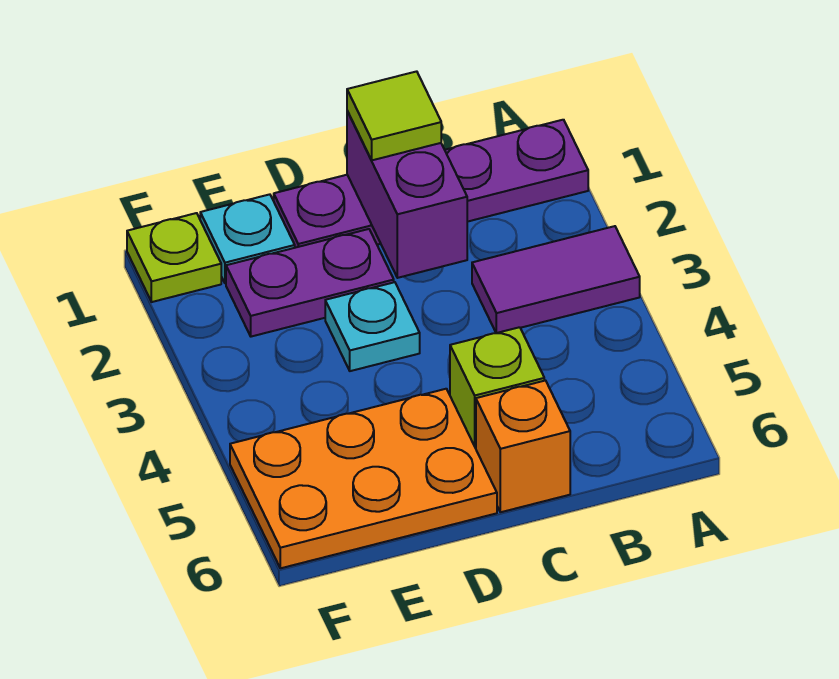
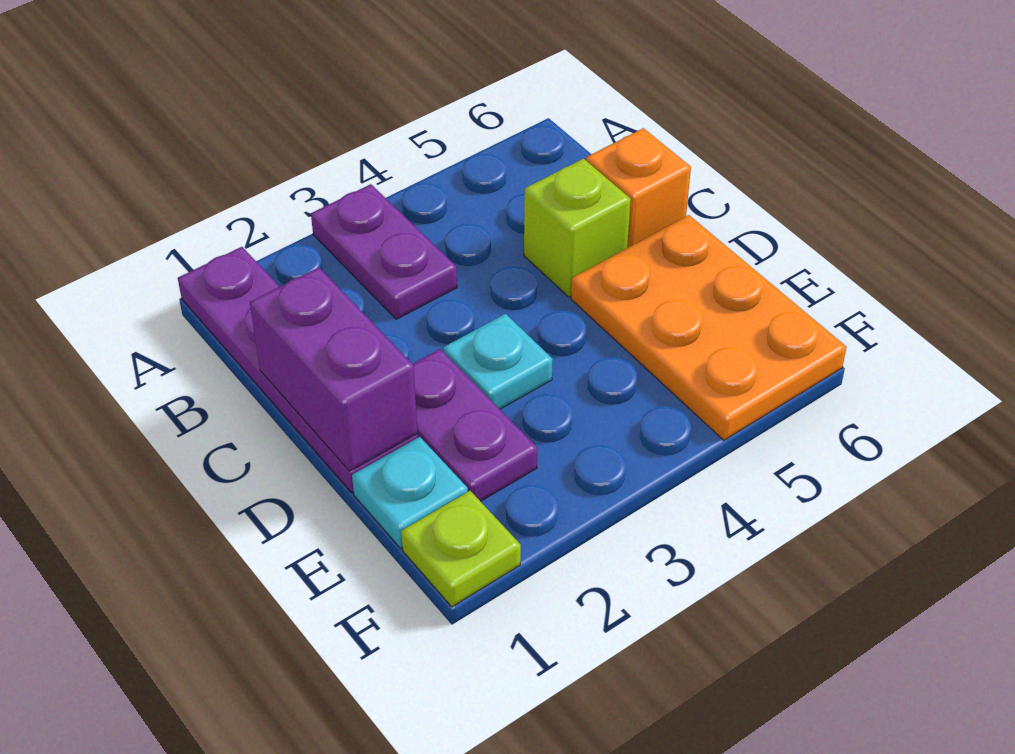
purple tile A3:B3 level 1 -> purple plate A3:B3 level 1
purple brick C1:C2 level 2 -> purple brick C1:D1 level 2
lime tile C1 level 3 -> none

